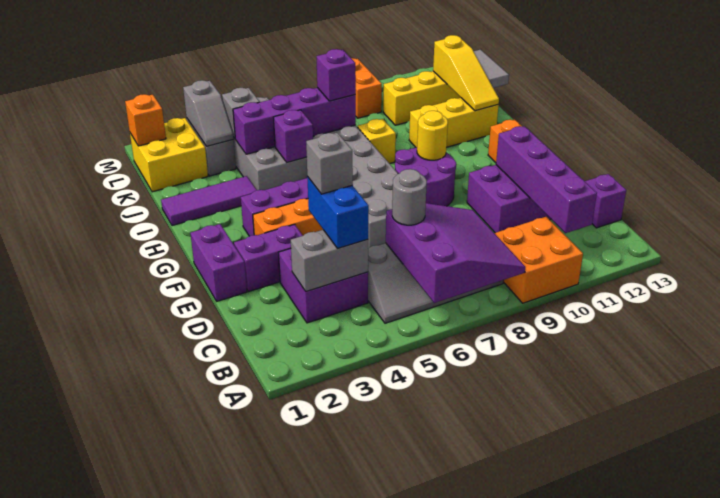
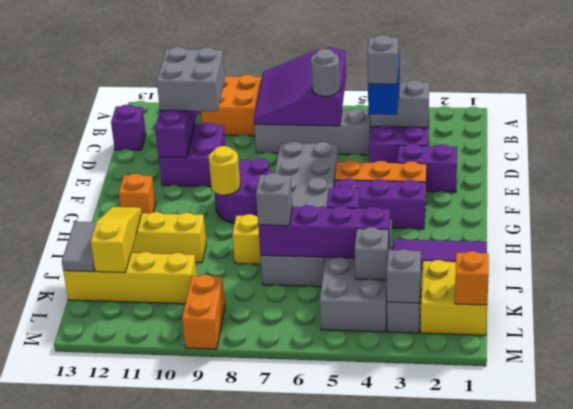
none -> grey brick C10:D11 level 3
purple brick E1:F1 level 1 -> none
purple brick J7 level 3 -> grey brick J7 level 3

